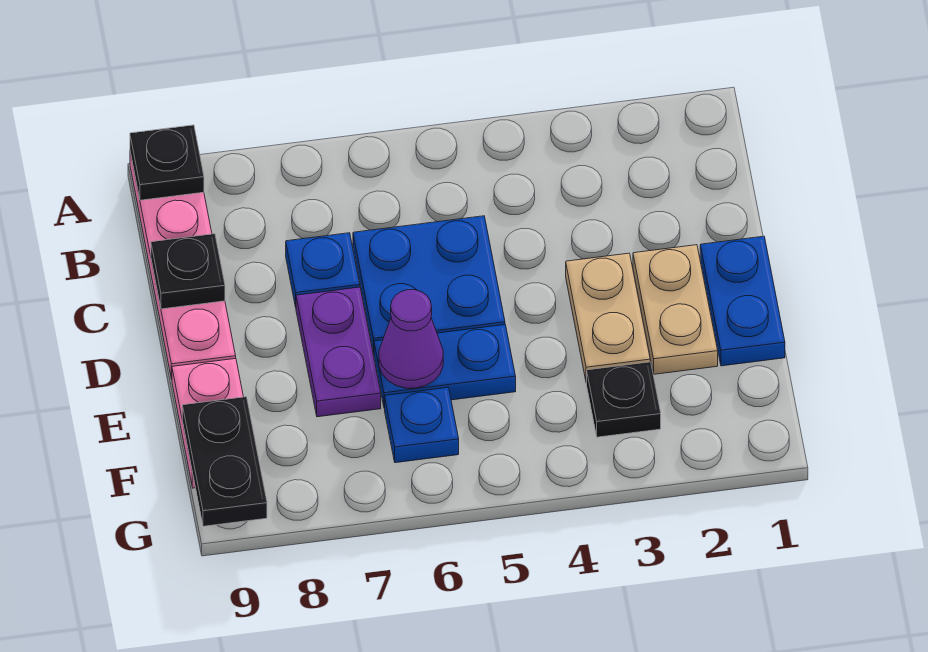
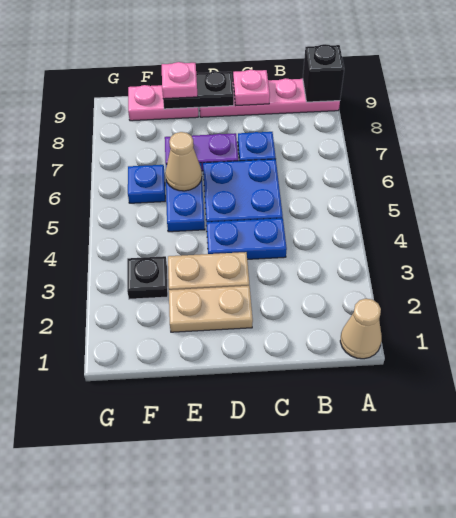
none -> tan cone A1 level 1
black plate A9 level 2 -> black brick A9 level 2
black plate C9 level 2 -> pink plate C9 level 2
blue plate D1:E1 level 1 -> blue plate C4:D4 level 1
purple cone E6 level 2 -> tan cone E6 level 2
none -> pink plate E9 level 3
black plate F9:G9 level 2 -> black plate D9:E9 level 2

